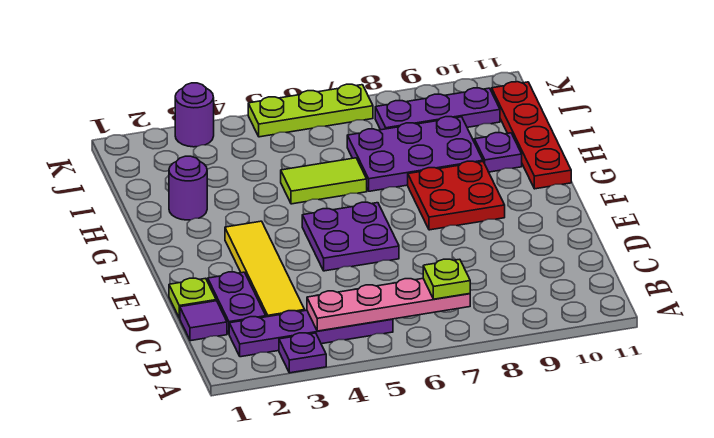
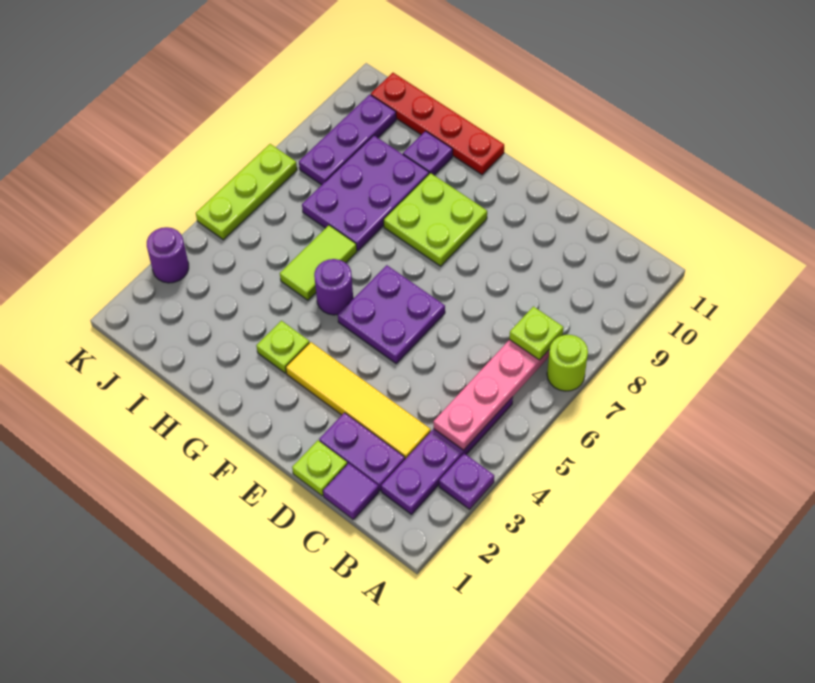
none -> lime round brick A7 level 1
red plate F8:G9 level 1 -> lime plate F8:G9 level 1
none -> lime plate G3 level 1
purple round brick H2 level 1 -> purple round brick G5 level 1

